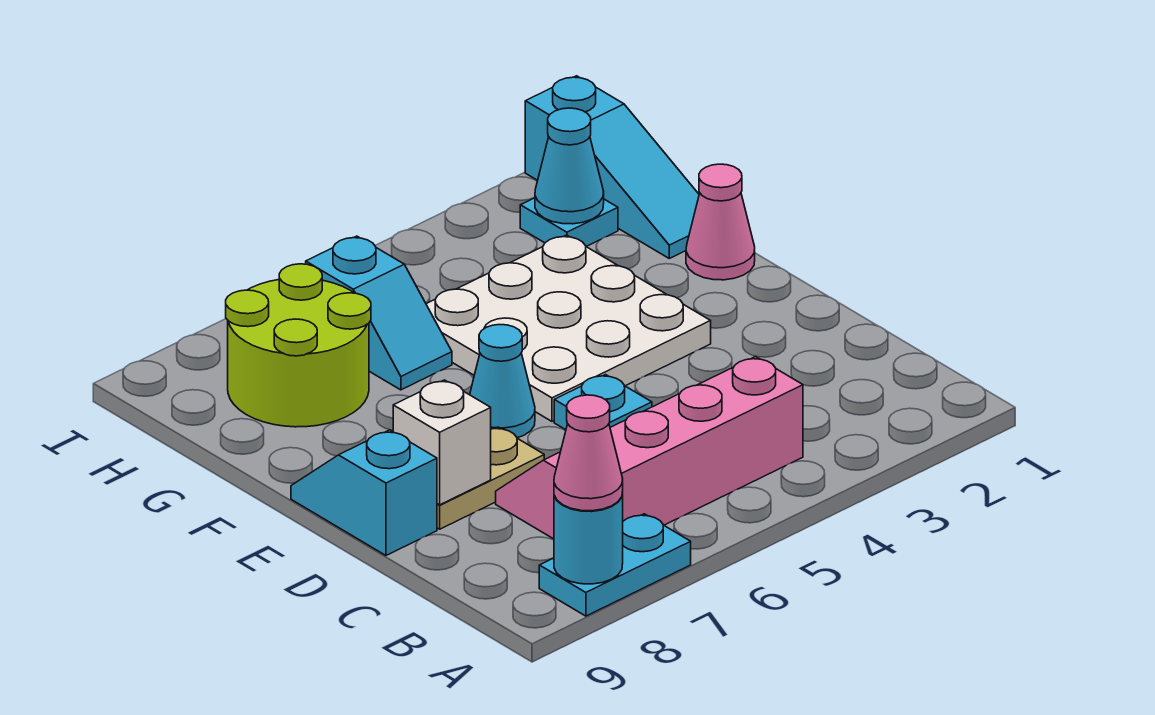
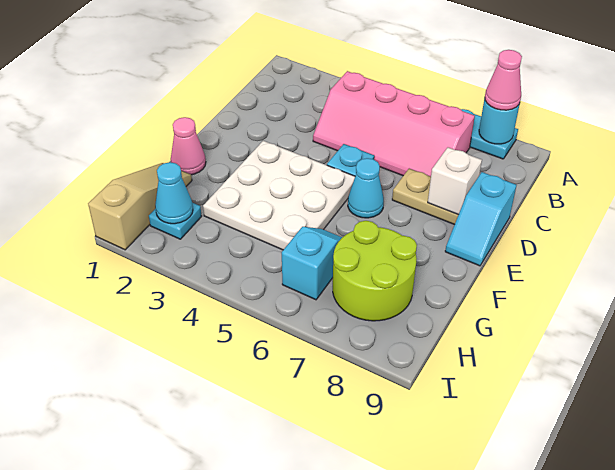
cyan slope G1:I1 level 1 top I -> tan slope G1:I1 level 1 top I

